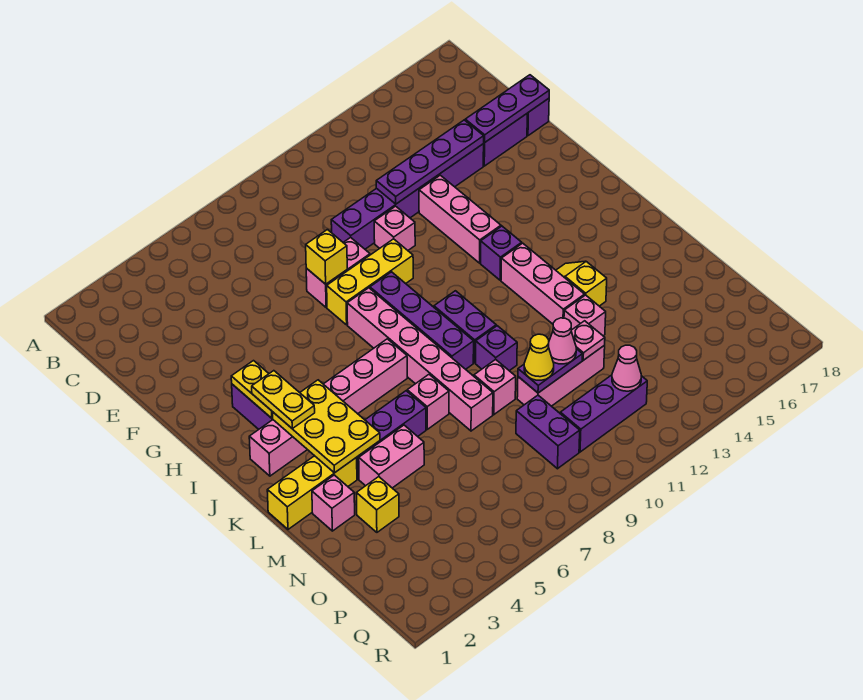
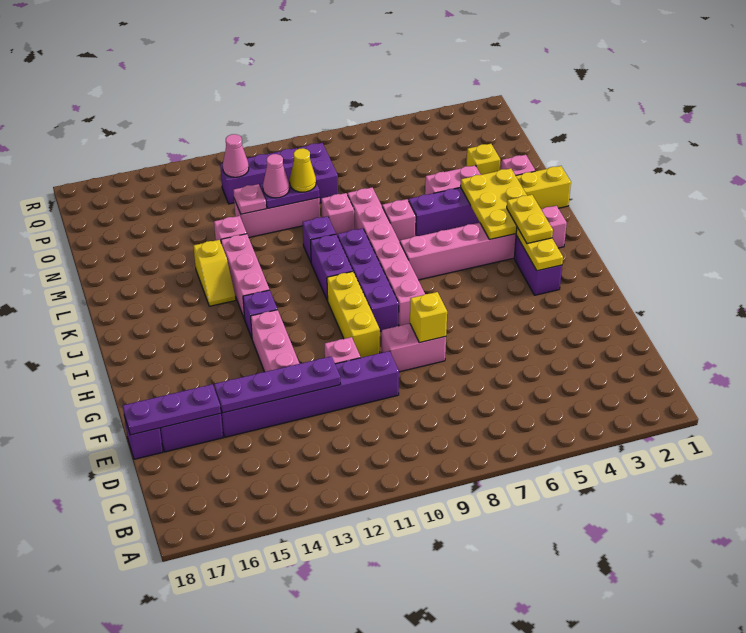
yellow brick G8:G10 level 1 -> yellow brick G10:I10 level 1

